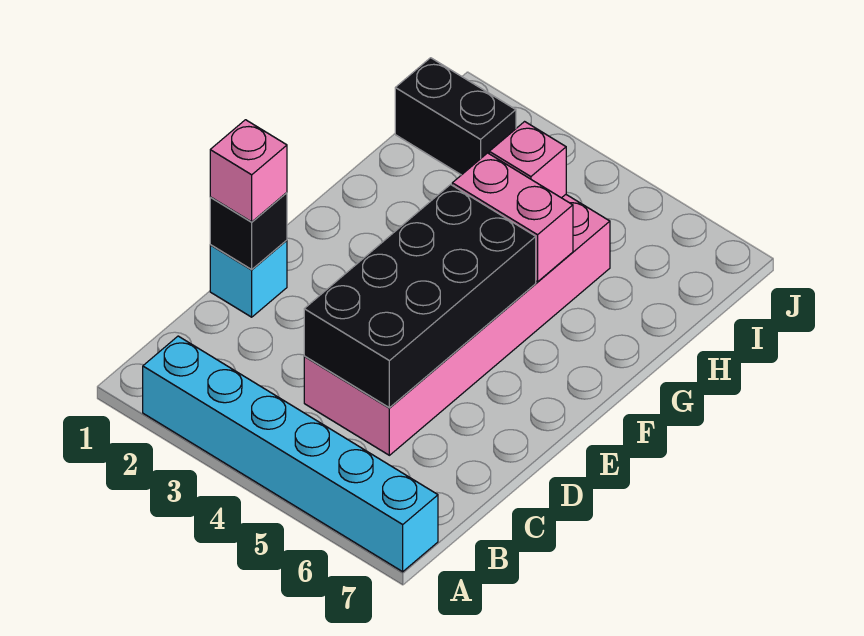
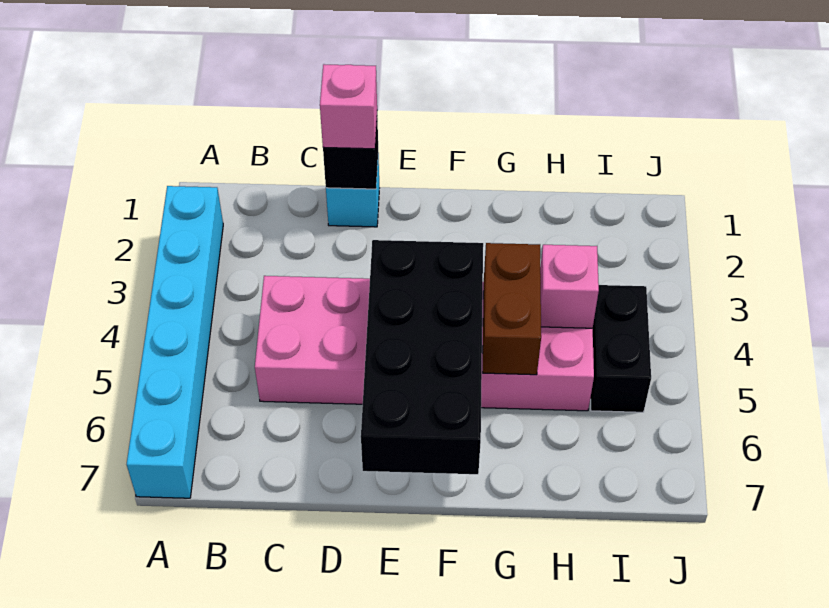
black brick C4:F5 level 2 -> black brick E4:F7 level 2
pink brick G4:G5 level 2 -> brown brick G4:G5 level 2
black brick I1:I2 level 1 -> black brick I4:I5 level 1

